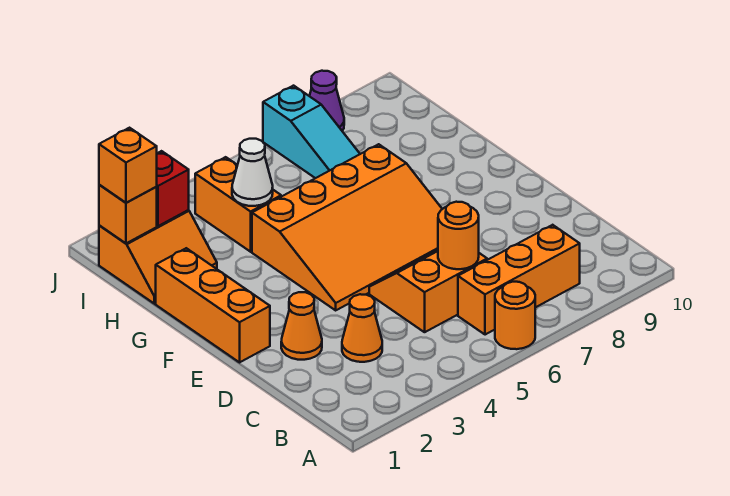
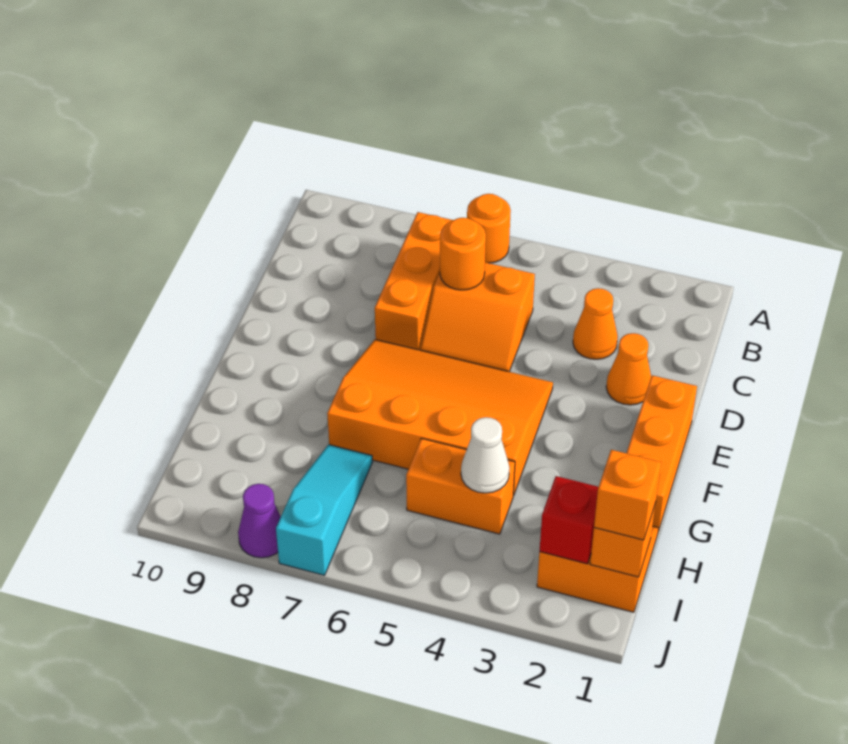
orange brick B6:B8 level 1 -> orange brick B7:D7 level 1
orange brick H4:I4 level 1 -> orange brick H4:H5 level 1

